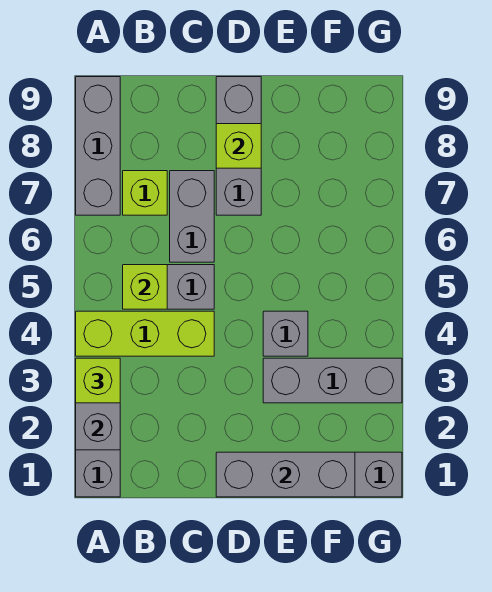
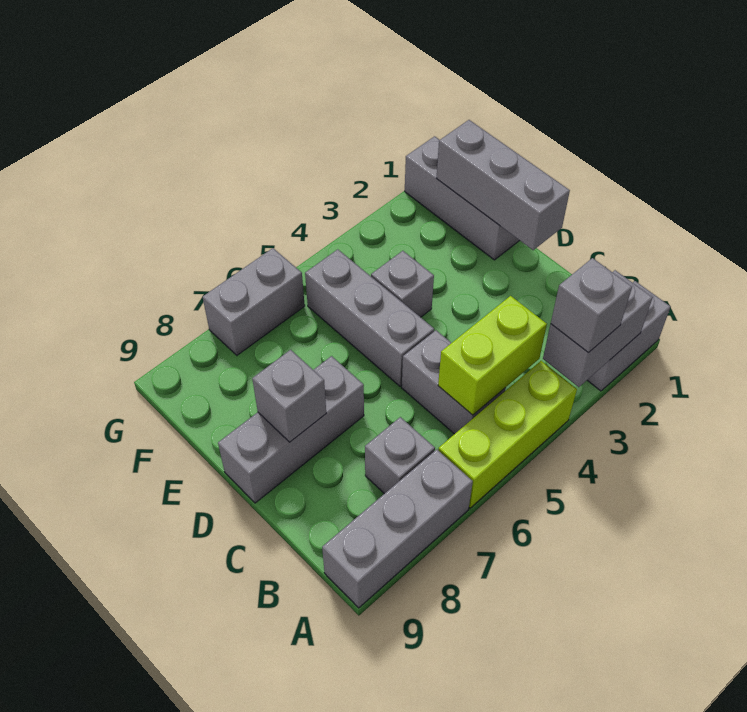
lime brick A3 level 3 -> grey brick A3 level 3
lime brick A4:C4 level 1 -> lime brick A4:A6 level 1
lime brick B5 level 2 -> lime brick B4:B5 level 2
lime brick B7 level 1 -> grey brick B7 level 1
grey brick C6:C7 level 1 -> grey brick G6:G7 level 1
lime brick D8 level 2 -> grey brick D8 level 2
grey brick E3:G3 level 1 -> grey brick D5:F5 level 1

